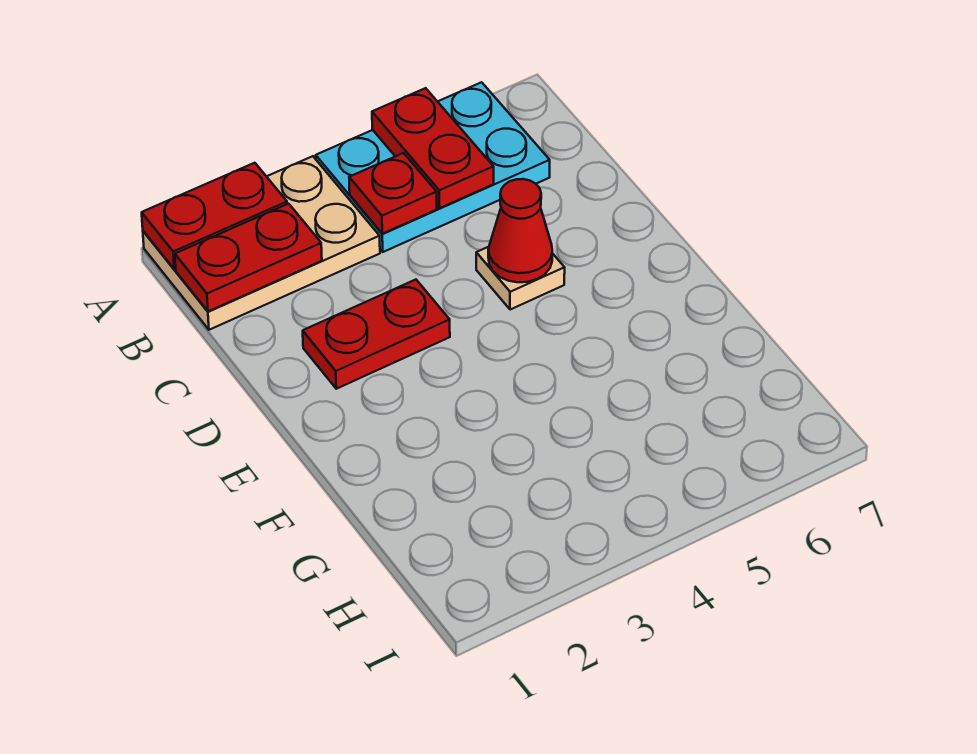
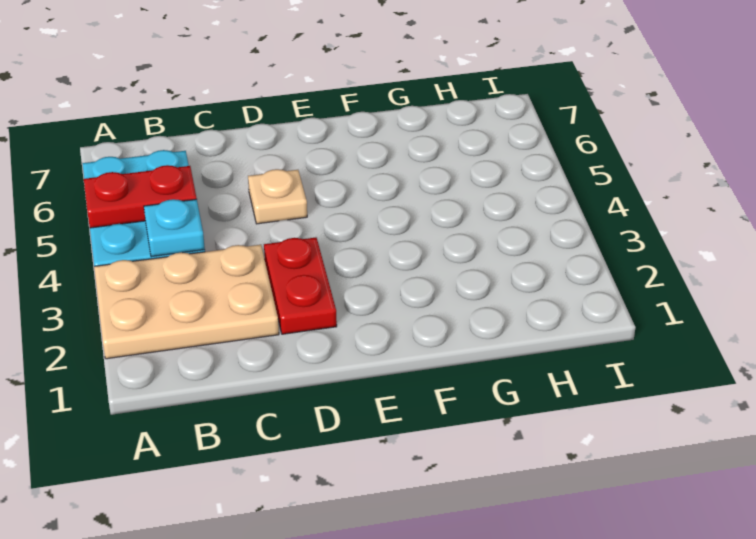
tan plate A1:B3 level 1 -> tan plate A2:C3 level 1
red plate A1:A2 level 2 -> none
red plate B1:B2 level 2 -> none
red plate B4 level 2 -> cyan plate B4 level 2
red cone D5 level 2 -> none

